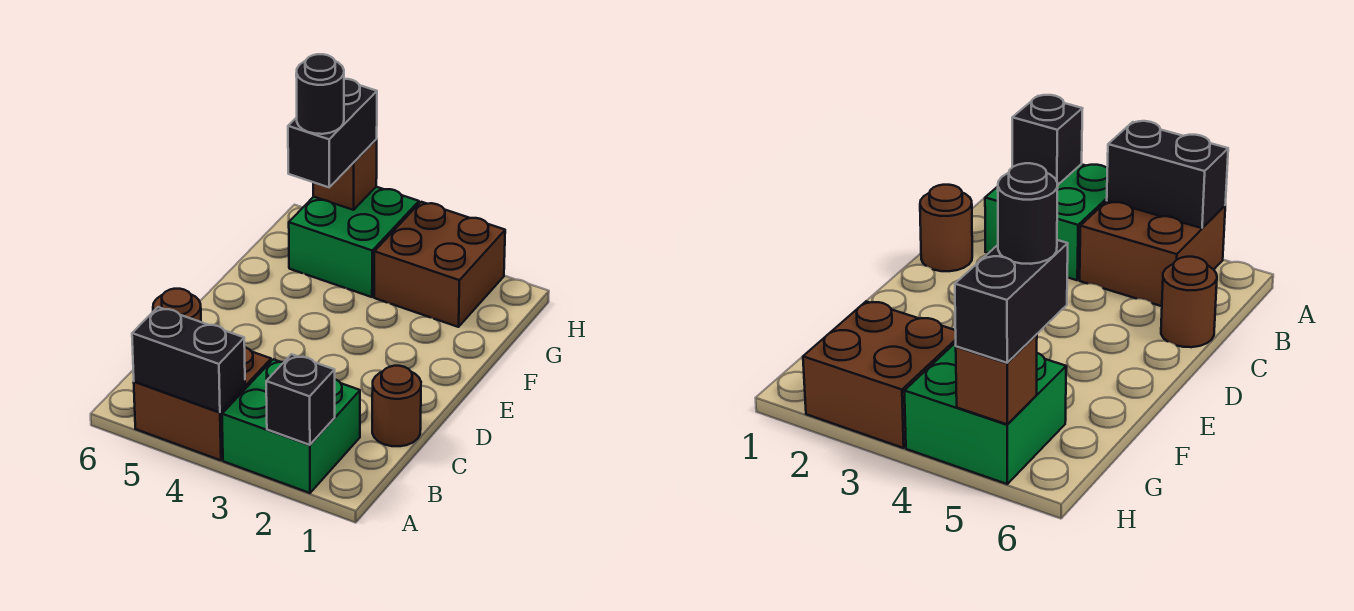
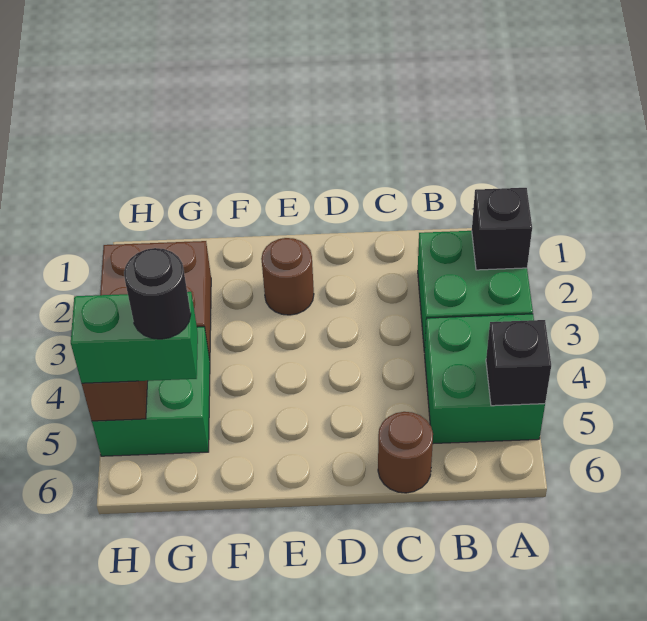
brown brick A4:B5 level 1 -> green brick A4:B5 level 1
black brick A4:A5 level 2 -> black brick A5 level 2
brown round brick C1 level 1 -> brown round brick E2 level 1
black brick G5:H5 level 3 -> green brick G5:H5 level 3

